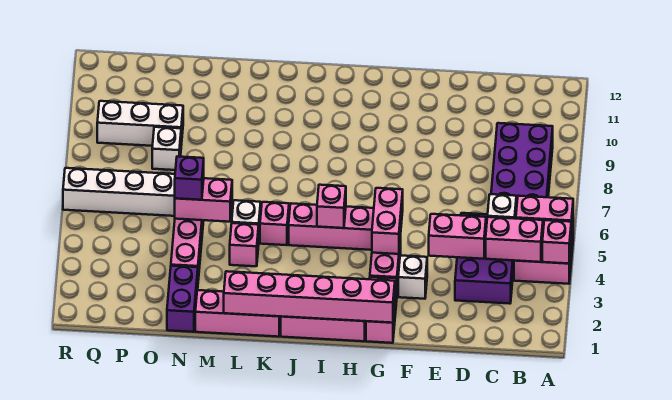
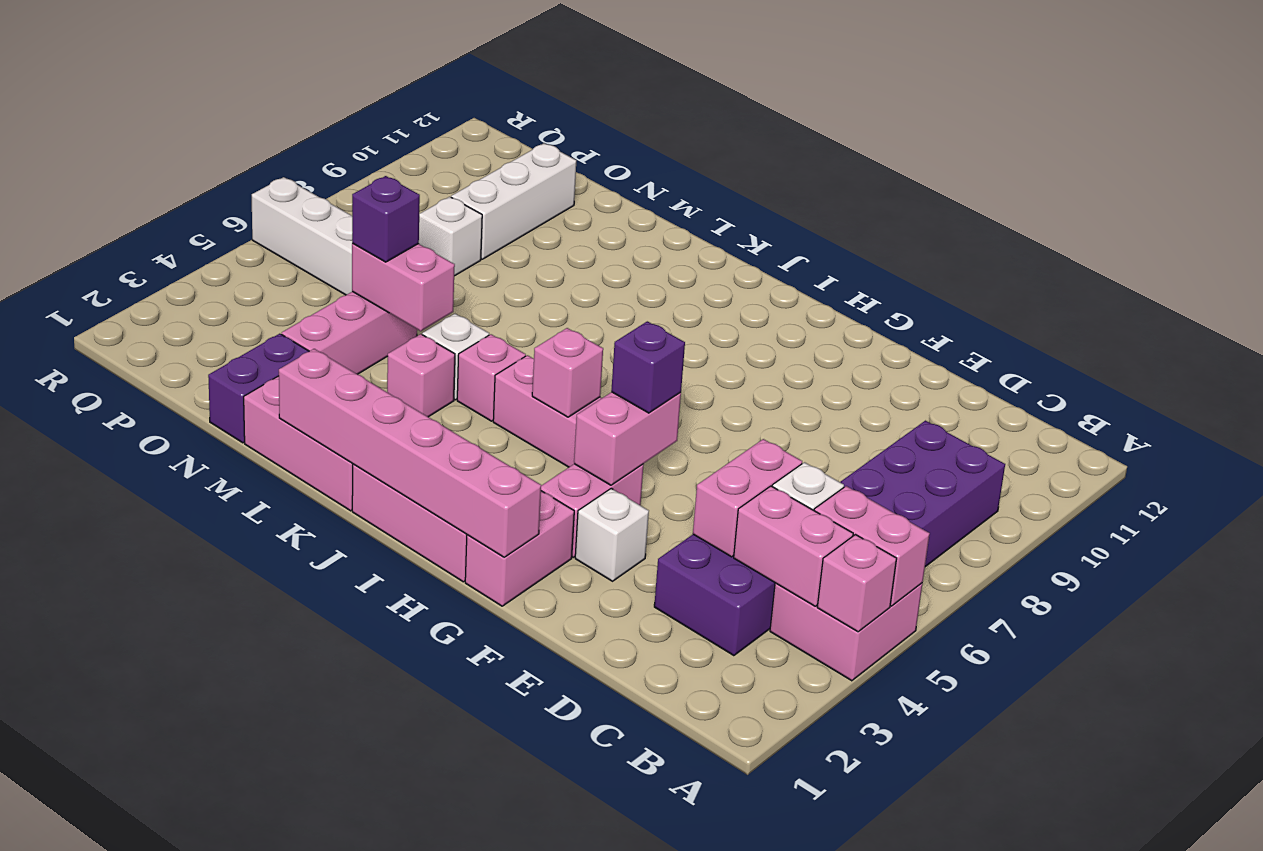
pink brick D4:E4 level 2 -> pink brick D4:D5 level 2
none -> purple brick G5 level 3
white brick O9:Q9 level 1 -> white brick O9:O11 level 1

